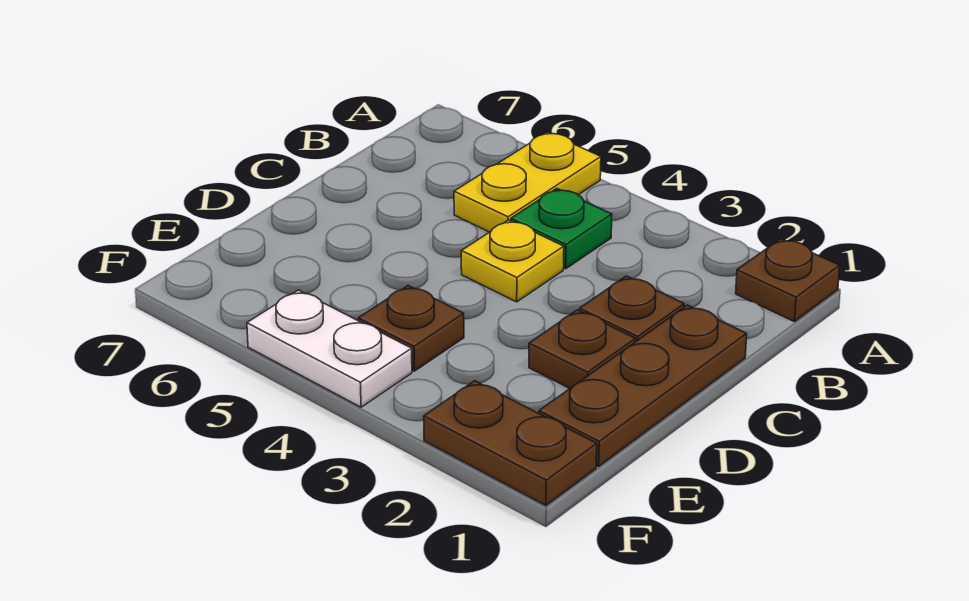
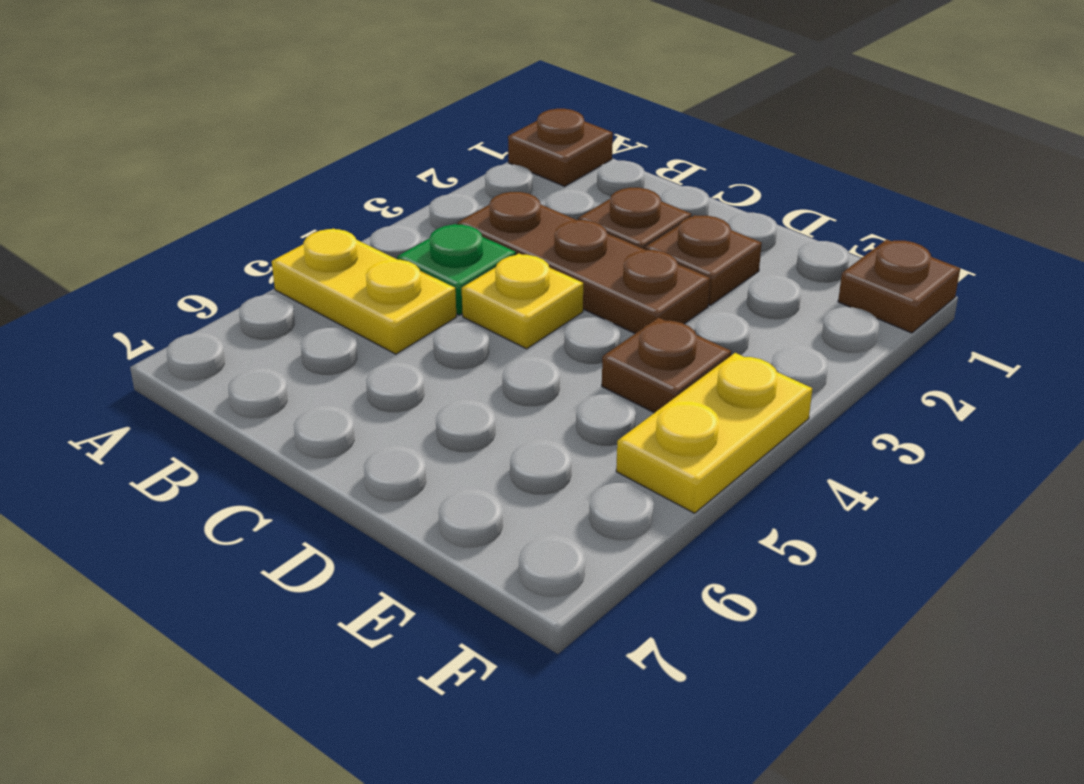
brown plate C1:E1 level 1 -> brown plate B3:D3 level 1
brown plate F1:F2 level 1 -> brown plate F1 level 1
white plate F4:F5 level 1 -> yellow plate F4:F5 level 1

